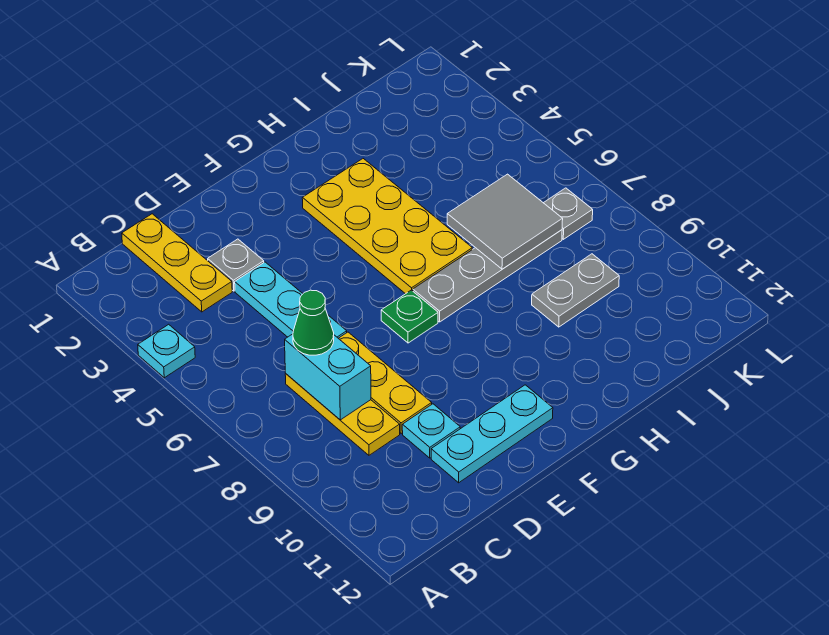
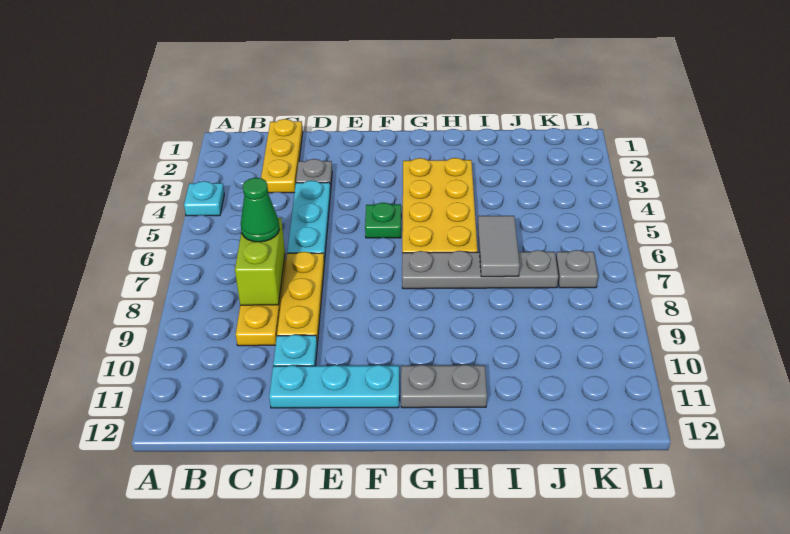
cyan brick C7:C8 level 2 -> lime brick C7:C8 level 2
green plate F7 level 1 -> green plate F5 level 1
grey tile I6:J7 level 2 -> grey tile I6:I7 level 2
grey plate I9:J9 level 1 -> grey plate G11:H11 level 1

